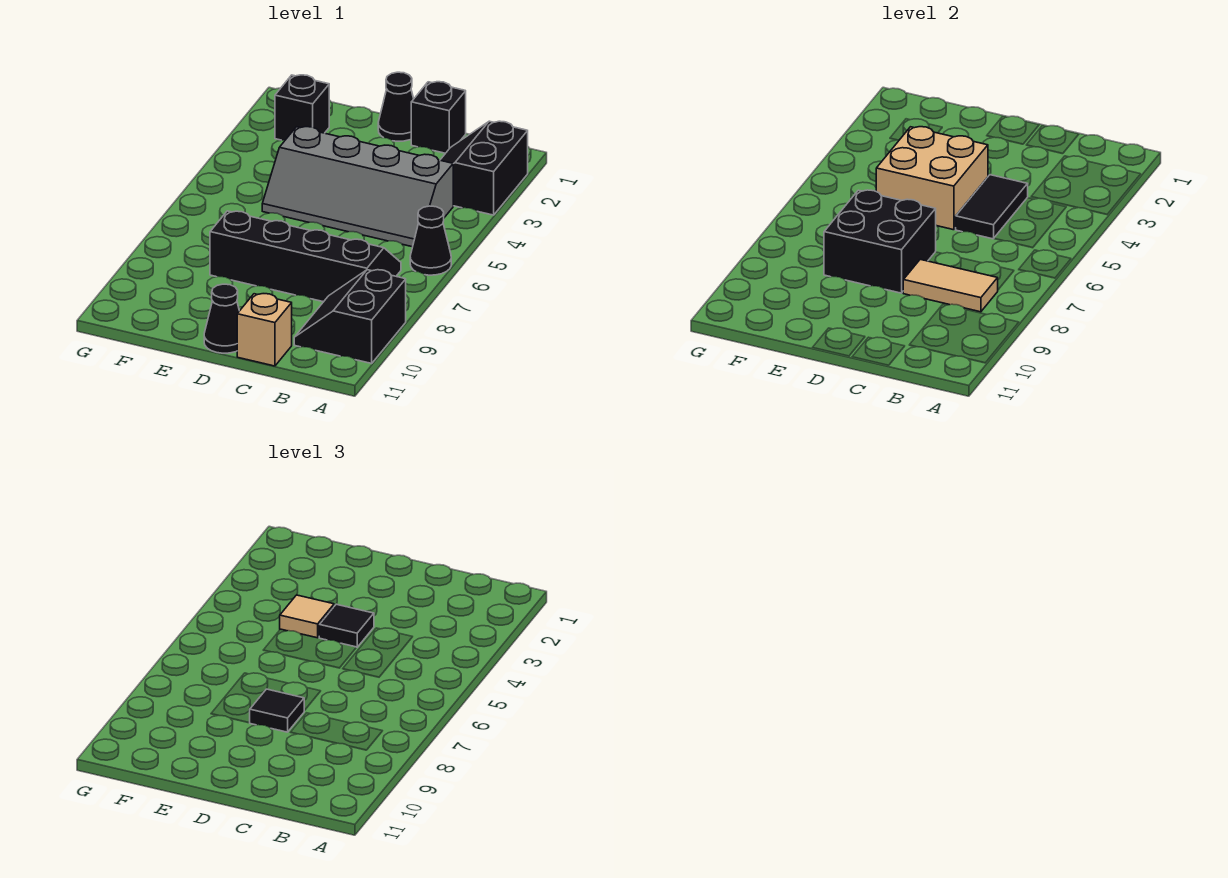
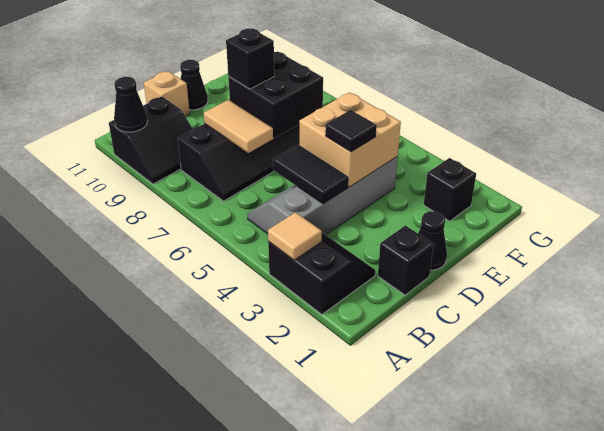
black cone A6 level 1 -> black cone A10 level 2
black slope A9:B10 level 1 top A -> black slope A9:B10 level 1 top 10
tan tile B8:C8 level 2 -> tan tile C7:C8 level 2
black tile D8 level 3 -> black brick D8 level 3
tan tile E4 level 3 -> tan tile A3 level 2

